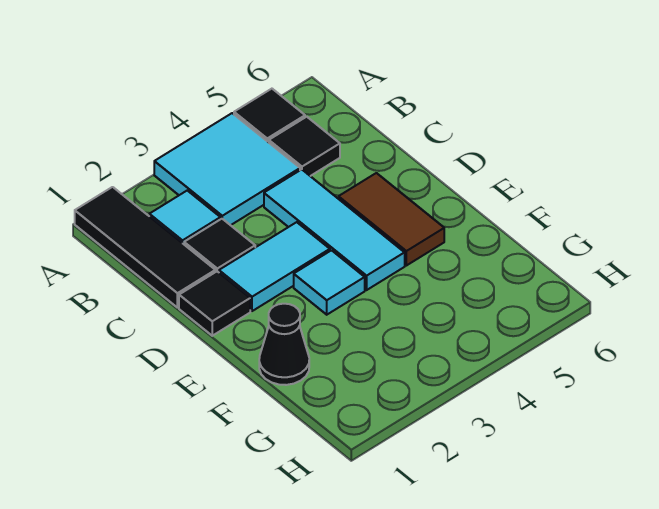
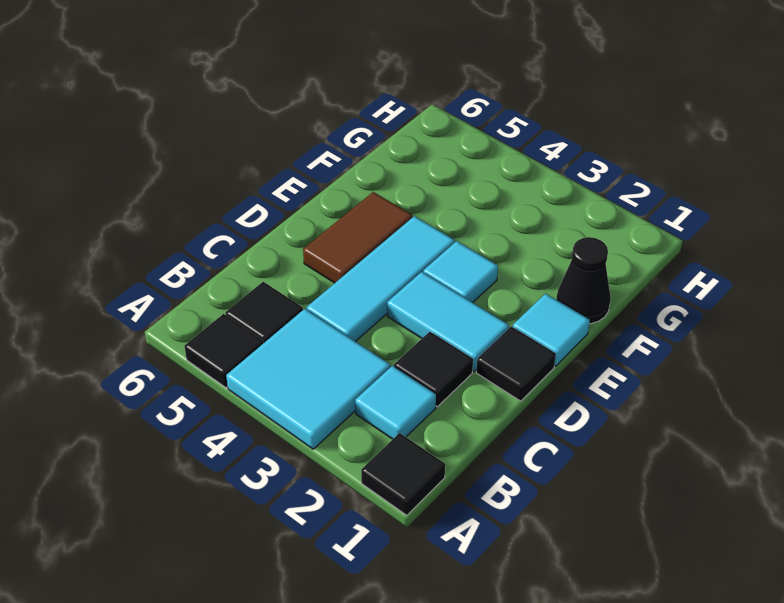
black tile A1:C1 level 1 -> black tile A1 level 1
none -> cyan tile E1 level 1

